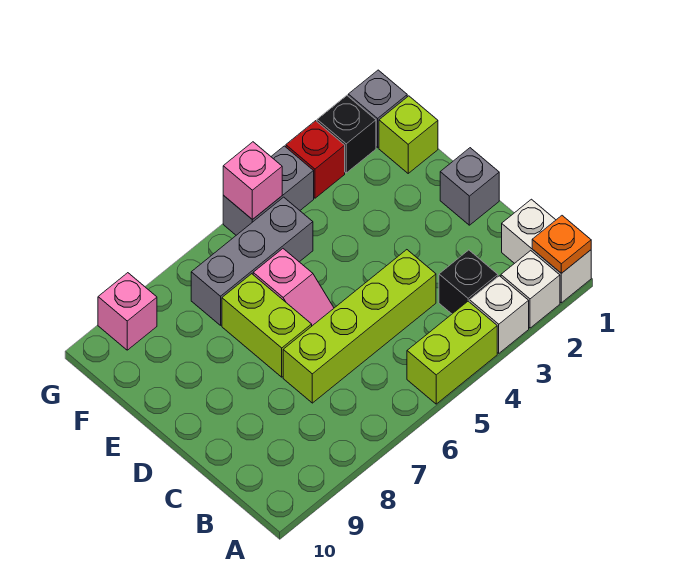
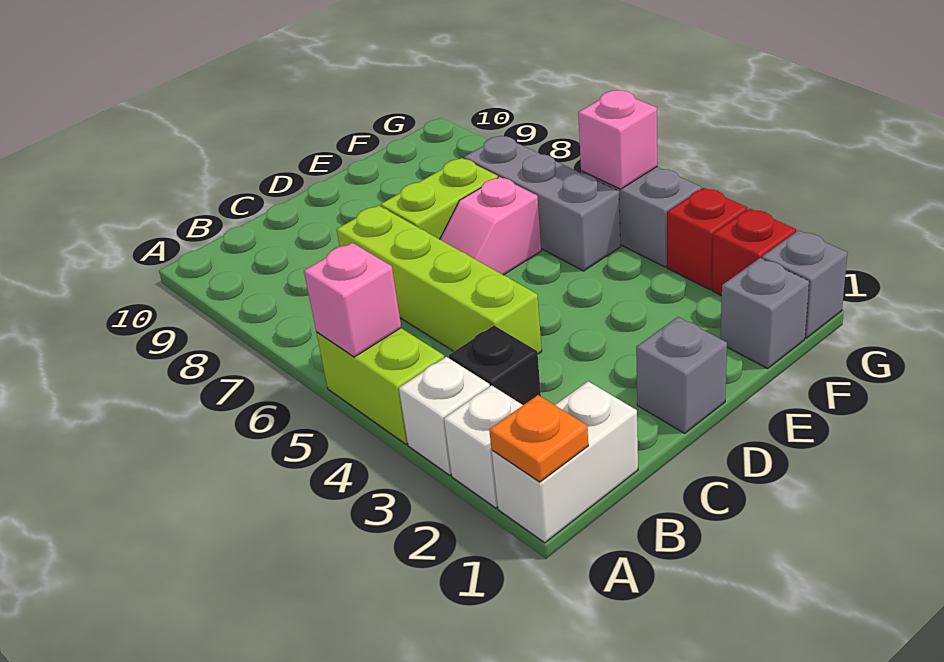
lime brick F1 level 1 -> grey brick F1 level 1
black brick G2 level 1 -> red brick G2 level 1
pink brick G9 level 1 -> pink brick A5 level 2

